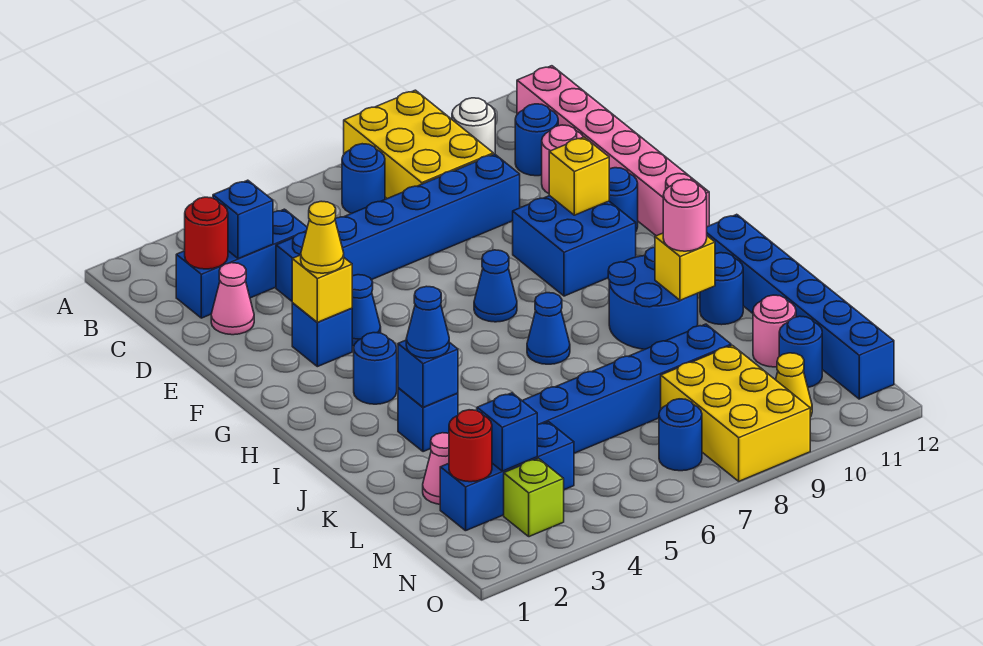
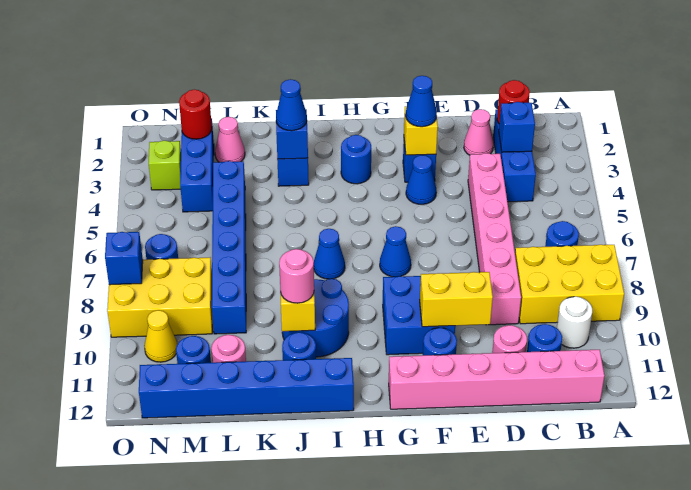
blue brick D4:D9 level 1 -> pink brick D4:D9 level 1
yellow cone F3 level 3 -> blue cone F3 level 3
yellow brick F10 level 2 -> yellow brick E10:F10 level 2
blue brick M3 level 2 -> blue brick O8 level 2

